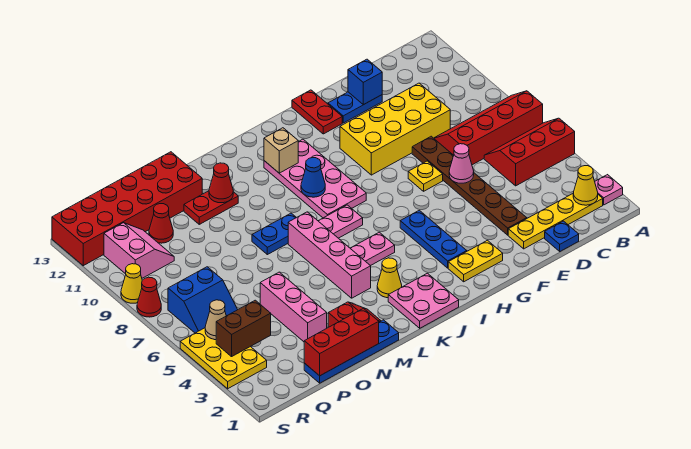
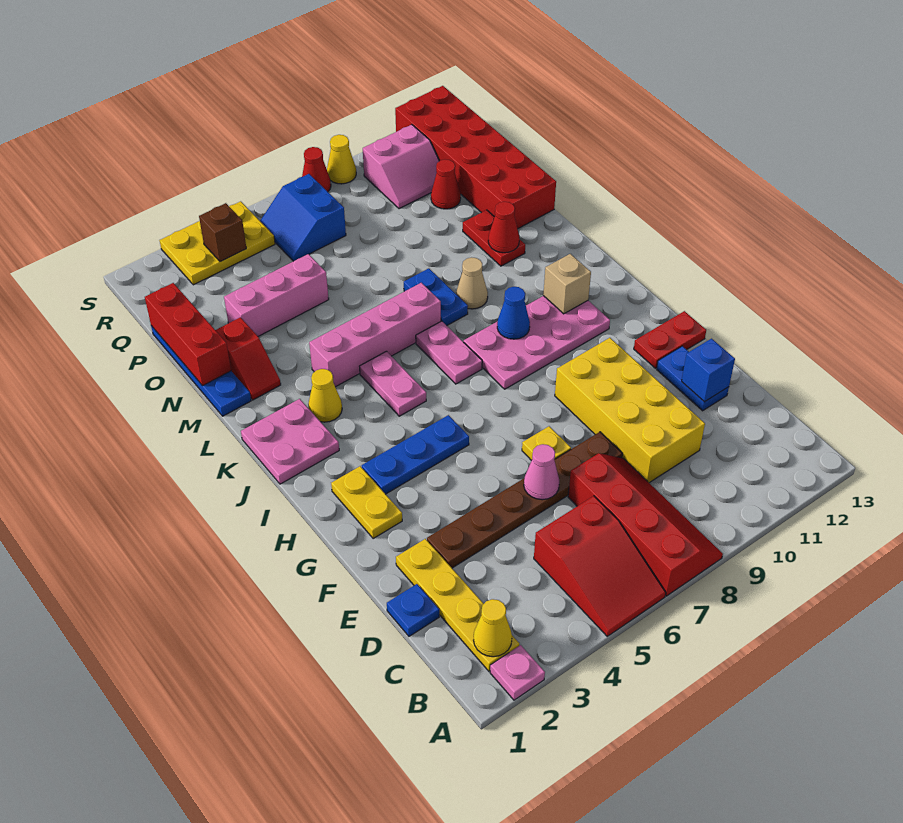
red slope A5:C6 level 1 top 5 -> red slope A5:C6 level 1 top C
brown brick Q4:R4 level 2 -> brown brick R4 level 2
tan cone R5 level 2 -> tan cone L9 level 1

